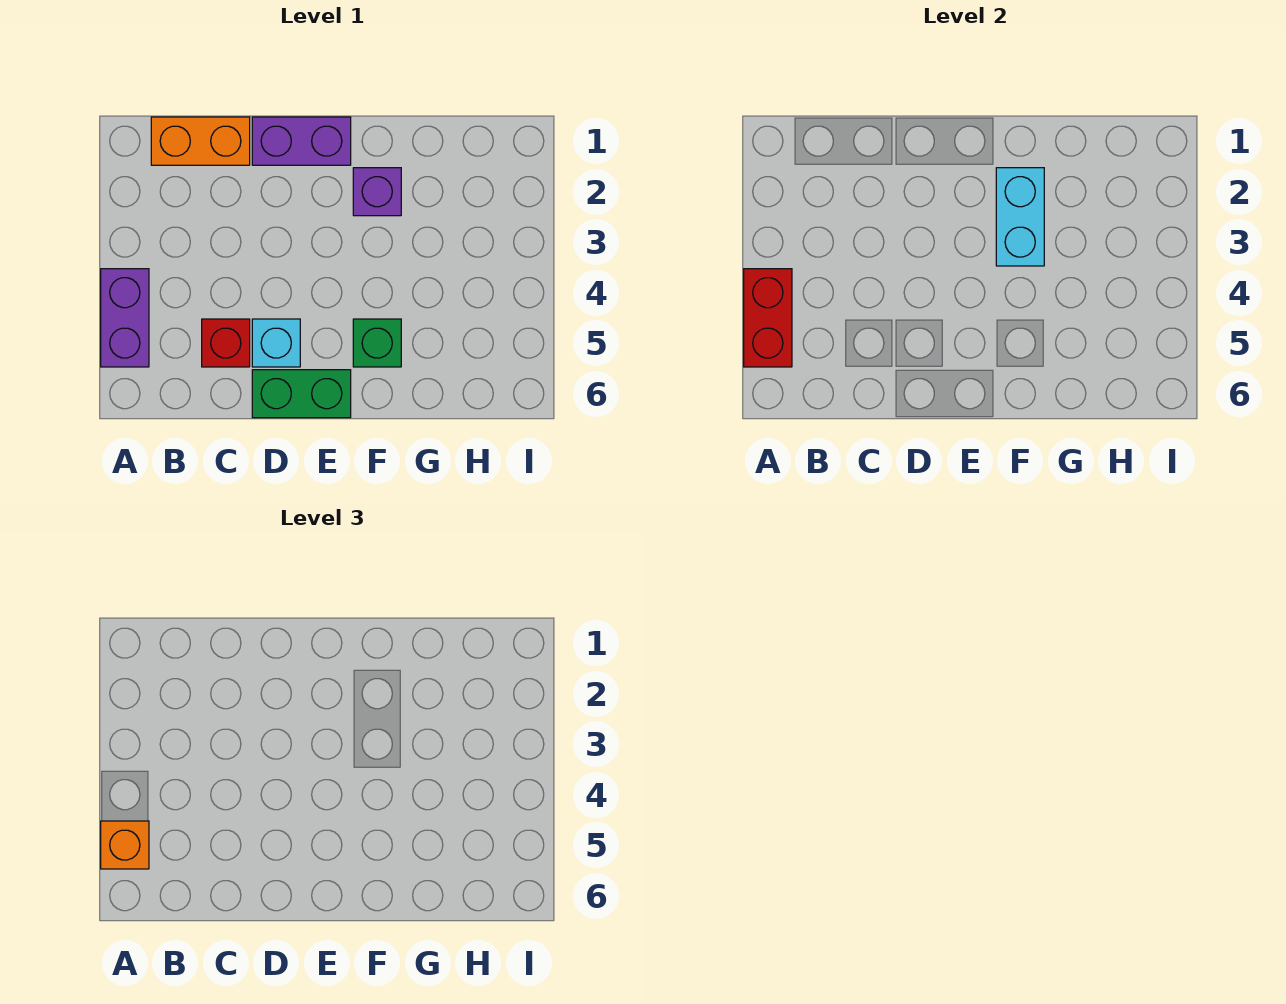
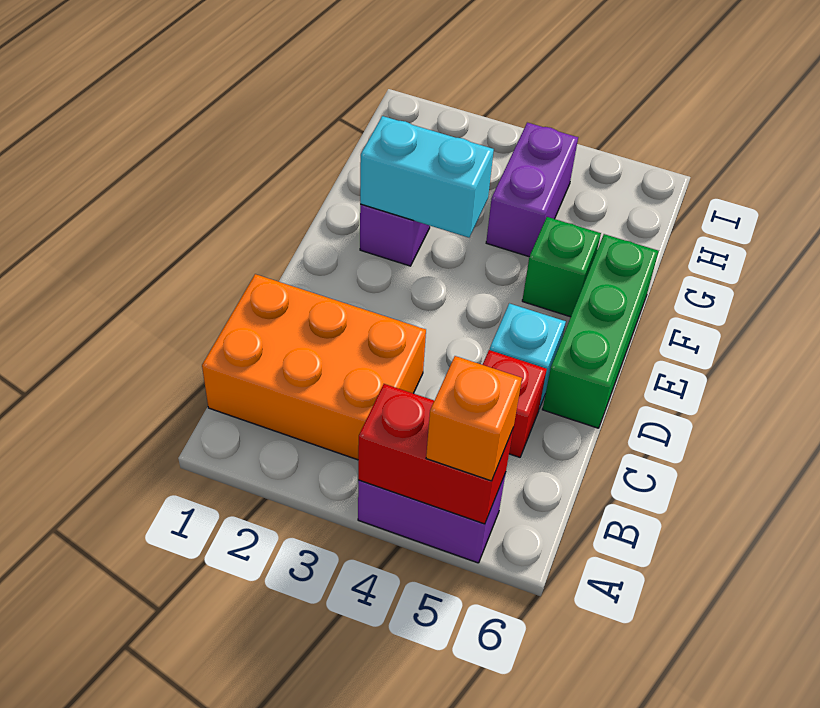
orange brick B1:C1 level 1 -> orange brick B1:C3 level 1
purple brick D1:E1 level 1 -> purple brick G4:H4 level 1
green brick D6:E6 level 1 -> green brick D6:F6 level 1

